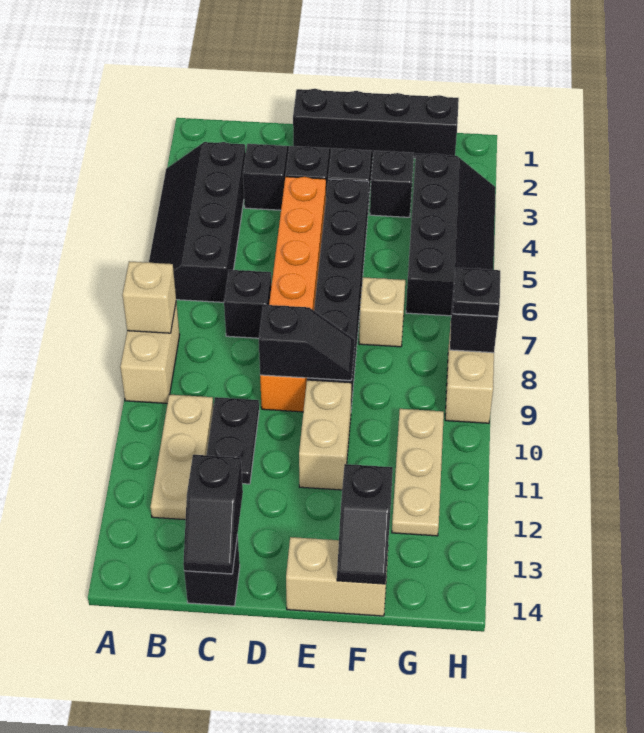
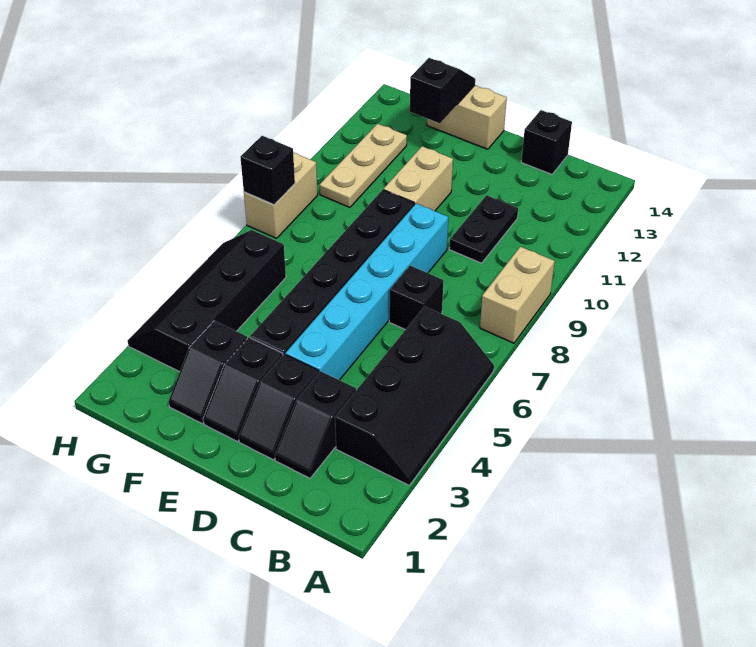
tan brick A8 level 2 -> none
tan plate B10:B12 level 1 -> none
black slope C13:C14 level 2 top 13 -> none
black brick D1:G1 level 1 -> none
orange brick D4:D9 level 1 -> cyan brick D4:D9 level 1
black slope D9:E9 level 2 top D -> none
tan brick F7 level 1 -> none
black plate H8 level 3 -> none

